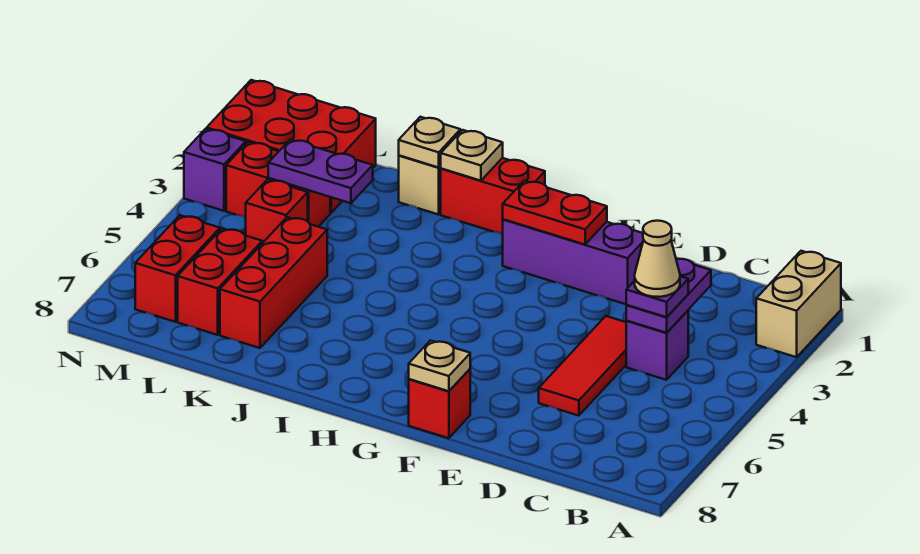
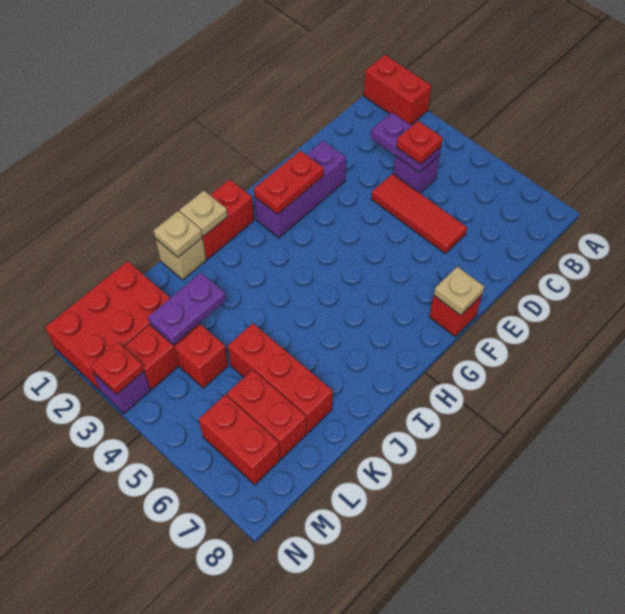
tan brick A1:A2 level 1 -> red brick A1:A2 level 1
purple plate C4 level 3 -> red plate C4 level 3
tan cone C4 level 4 -> none
none -> red plate N3 level 2

